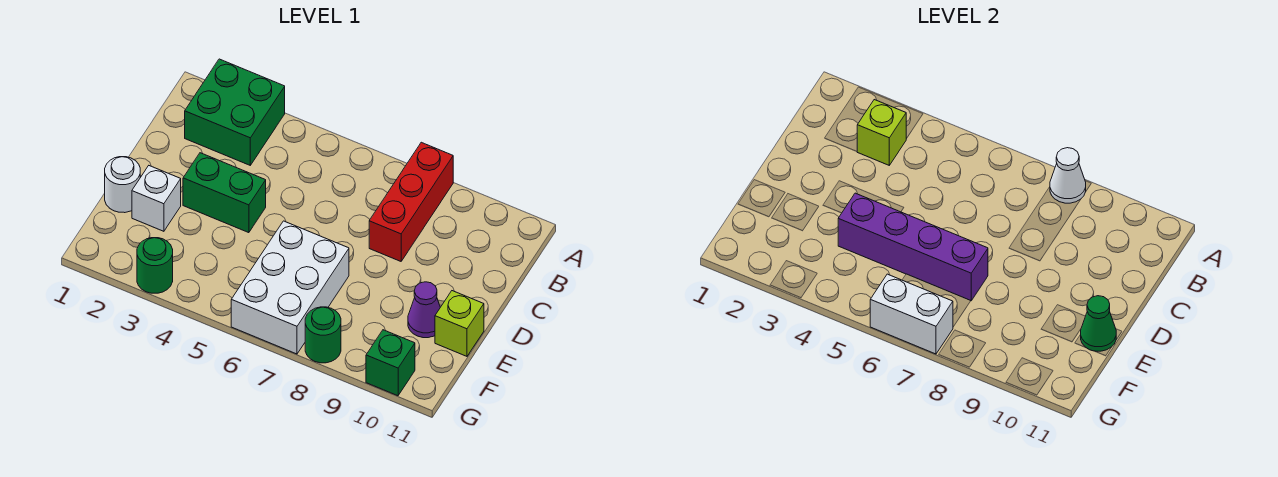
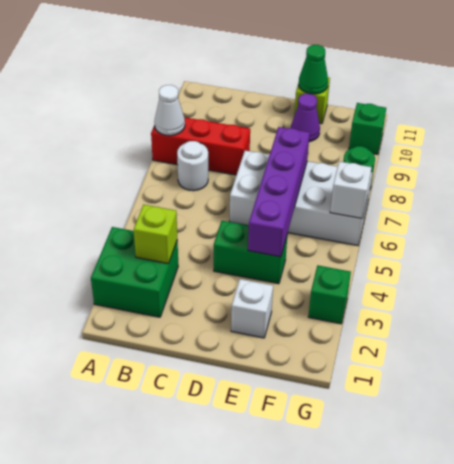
green brick D3:D4 level 1 -> green brick D4:E4 level 1
white round brick E1 level 1 -> white round brick B7 level 1
white brick E6:G7 level 1 -> white brick D6:G7 level 1
green round brick G3 level 1 -> green brick G3 level 1
white brick G6:G7 level 2 -> white brick G6 level 2

